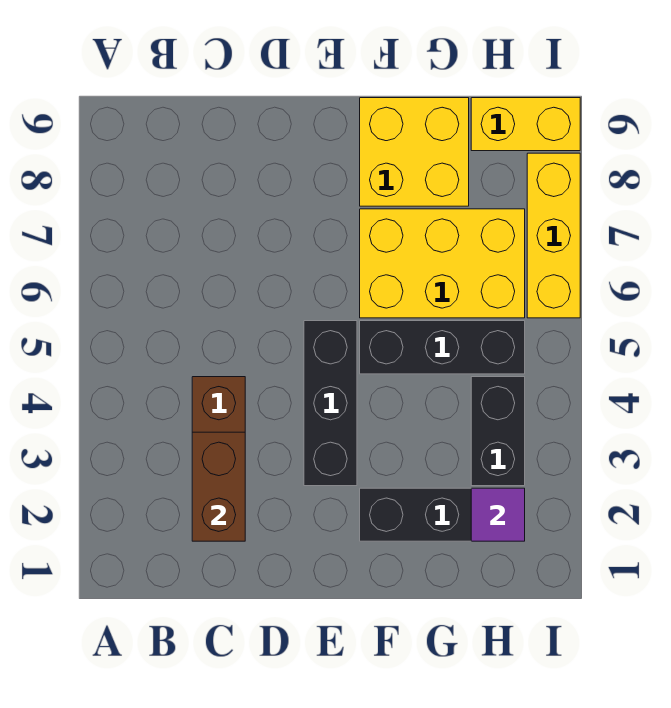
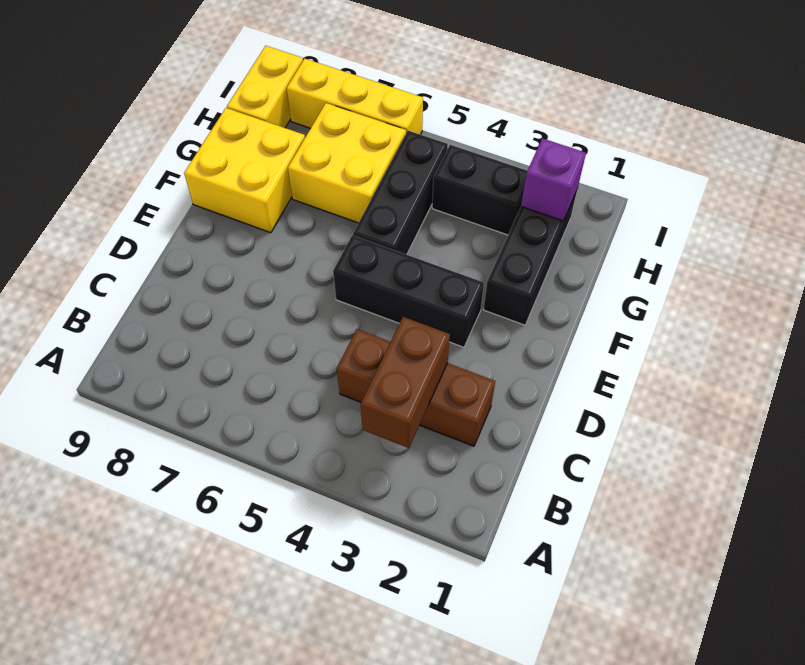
brown brick C2:C3 level 2 -> brown brick B3:C3 level 2
yellow brick F6:H7 level 1 -> yellow brick G6:H7 level 1
purple tile H2 level 2 -> purple brick H2 level 2

